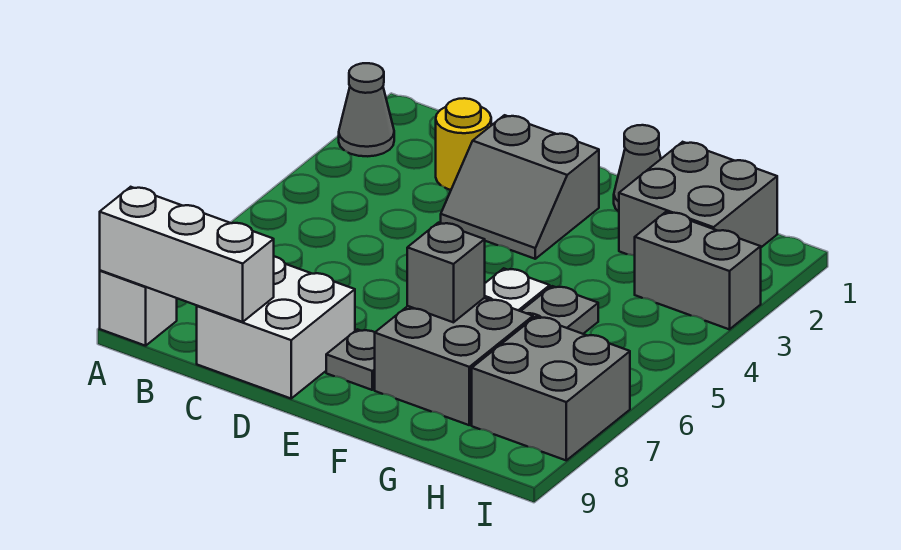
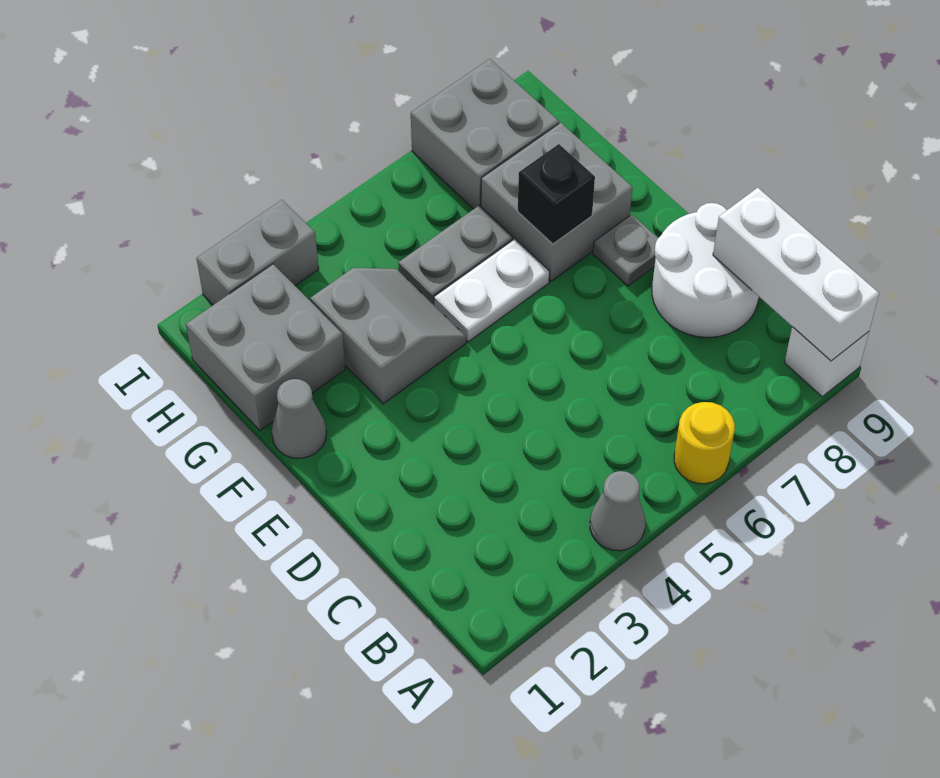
grey cone A2 level 1 -> grey cone A4 level 1
yellow round brick C2 level 1 -> yellow round brick A6 level 1
white brick C8:D9 level 1 -> white round brick C8:D9 level 1
grey slope D2:E3 level 1 top 2 -> grey slope F3:G4 level 1 top 3
grey brick F7 level 2 -> black brick F7 level 2
grey brick H3:I3 level 1 -> grey brick I2:I3 level 1

